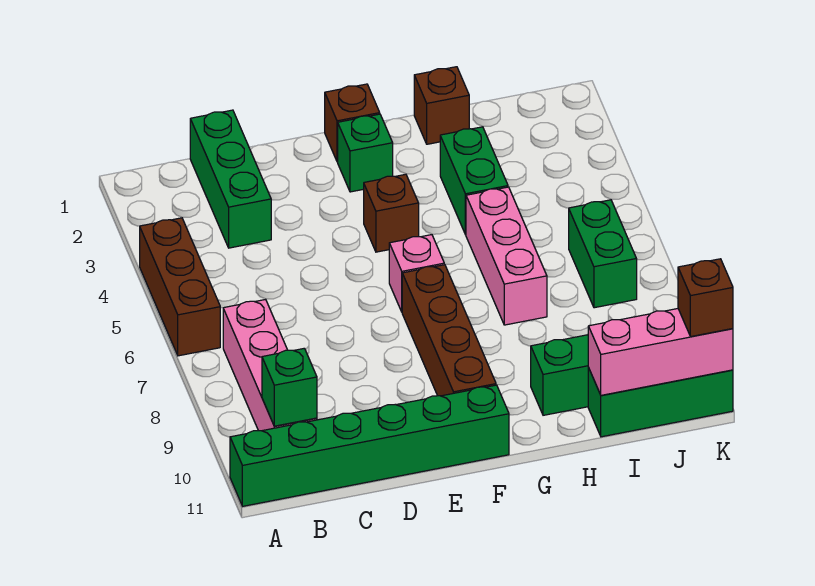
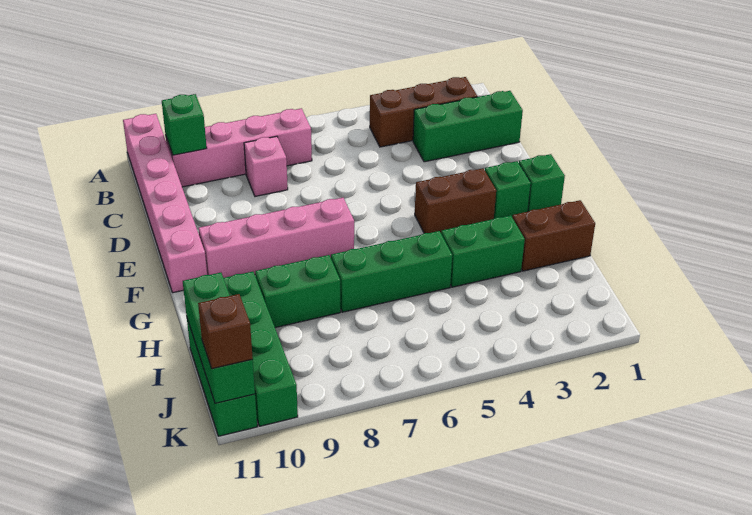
brown brick A4:A6 level 1 -> brown brick B2:B4 level 1
green brick A11:F11 level 1 -> pink brick A11:F11 level 1
brown brick F1 level 1 -> green brick F1 level 1
brown brick F4 level 1 -> brown brick F3:F4 level 1
pink brick F6 level 1 -> pink brick C8 level 1
brown brick F7:F10 level 1 -> pink brick F7:F10 level 1
brown brick H1 level 1 -> brown brick H1:H2 level 1
pink brick H5:H7 level 1 -> green brick H5:H7 level 1
pink brick I11:K11 level 2 -> green brick I11:K11 level 2
green brick J6:J7 level 1 -> green brick H8:H9 level 1

